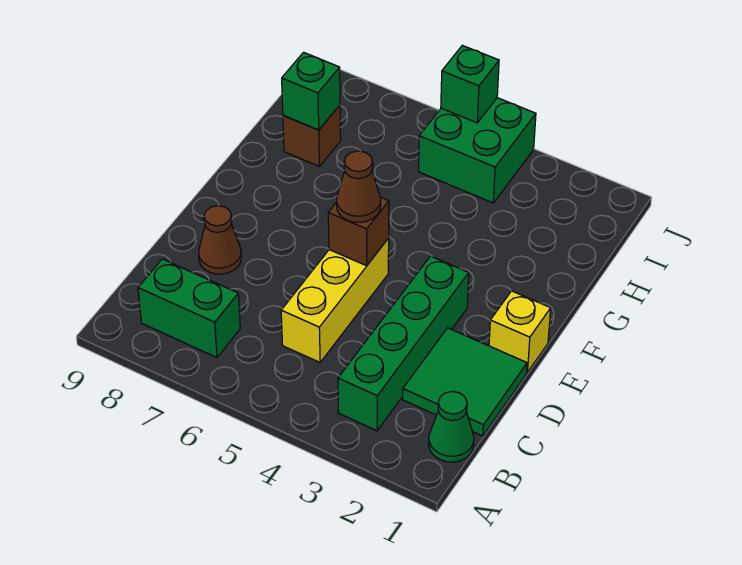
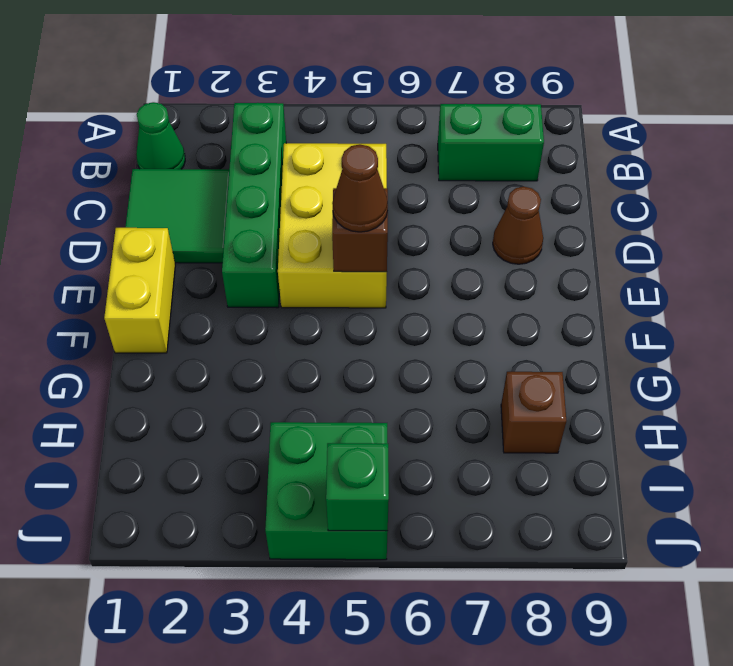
yellow brick C5:E5 level 1 -> yellow brick C4:E5 level 1
yellow brick E1 level 1 -> yellow brick E1:F1 level 1
green brick H8 level 2 -> none

